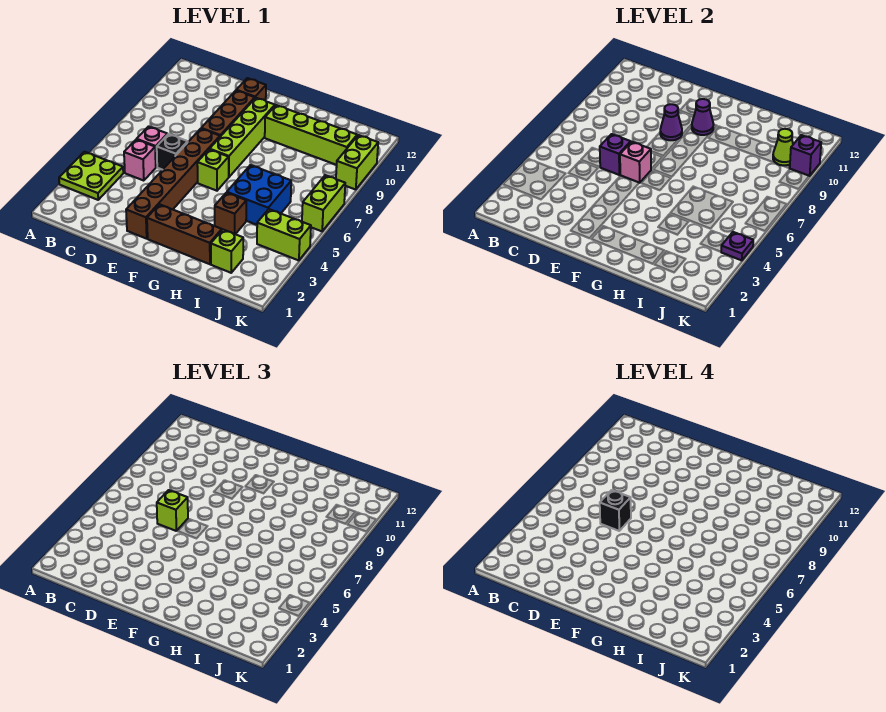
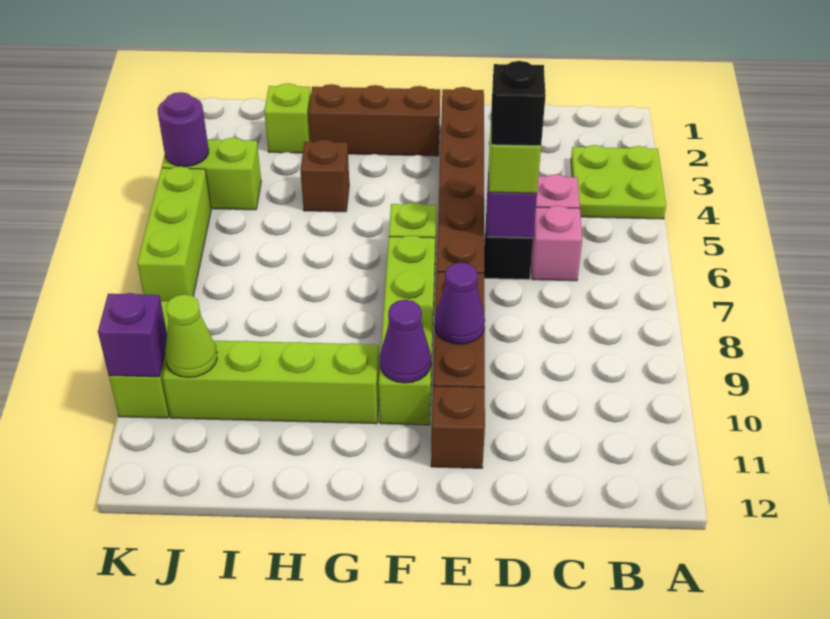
pink brick E6 level 2 -> none
blue brick H5:I6 level 1 -> none
purple plate K4 level 2 -> purple round brick K4 level 2
lime brick K6:K7 level 1 -> lime brick K5:K7 level 1

